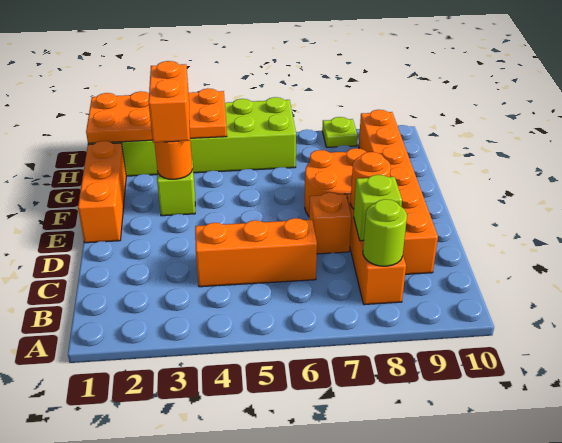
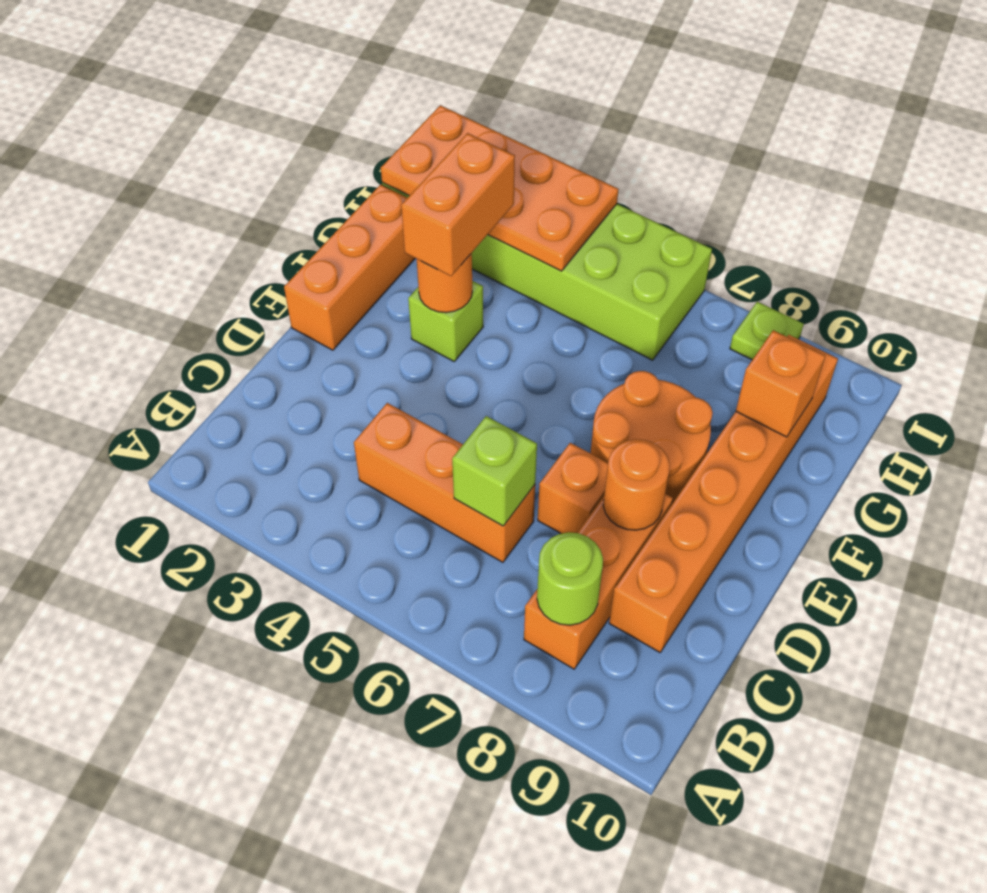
lime brick C8 level 2 -> lime brick C6 level 2
none -> orange brick G9 level 2

